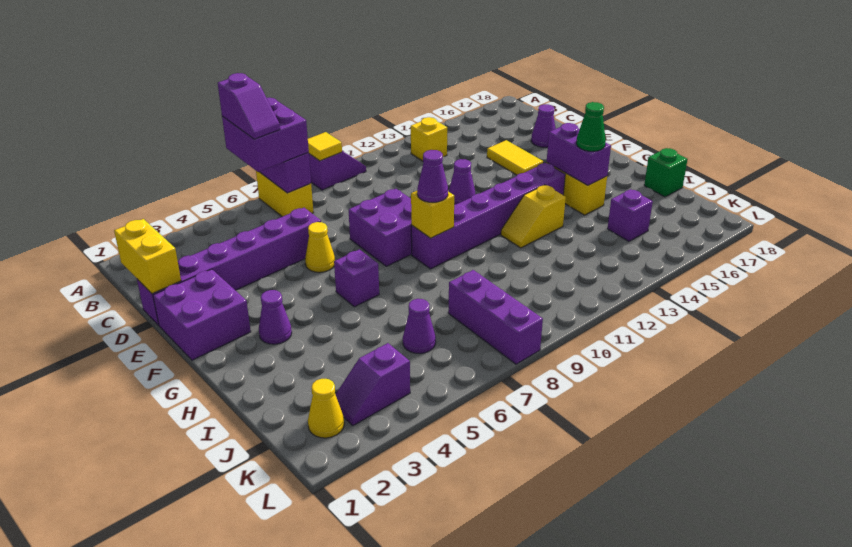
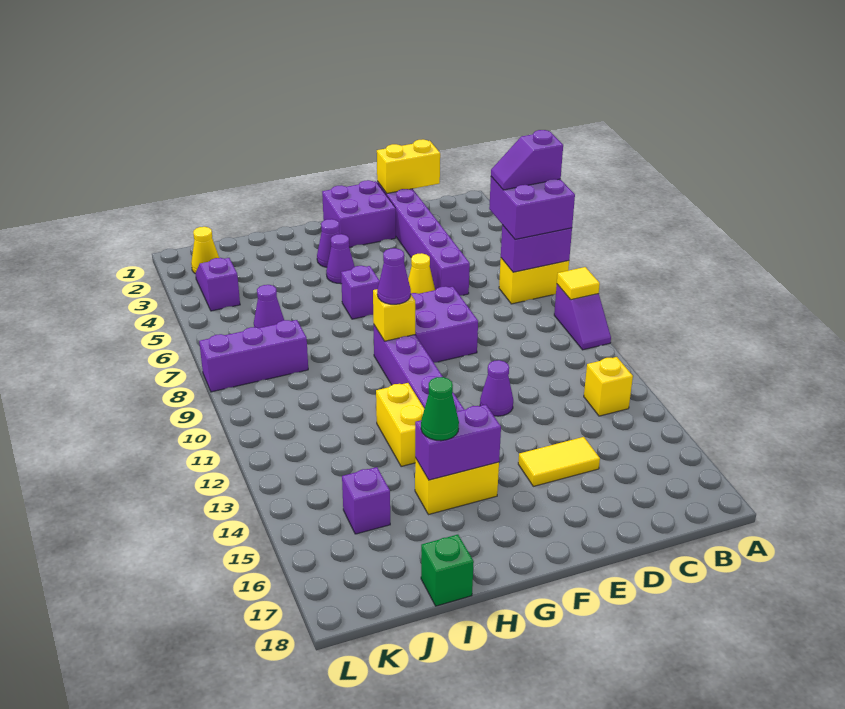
purple cone D17 level 1 -> purple cone G4 level 1
yellow slope H12:H13 level 1 top 13 -> yellow brick H12:H13 level 1

